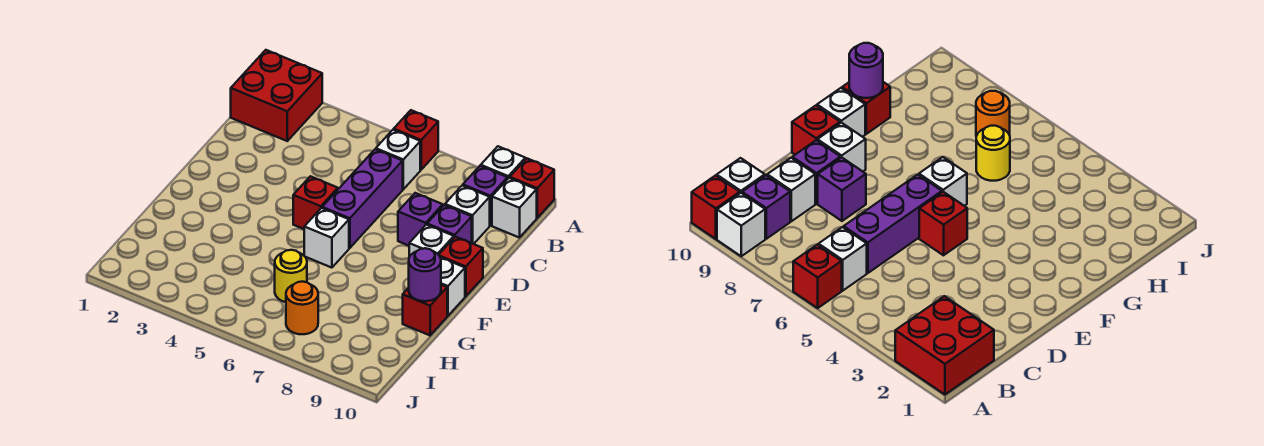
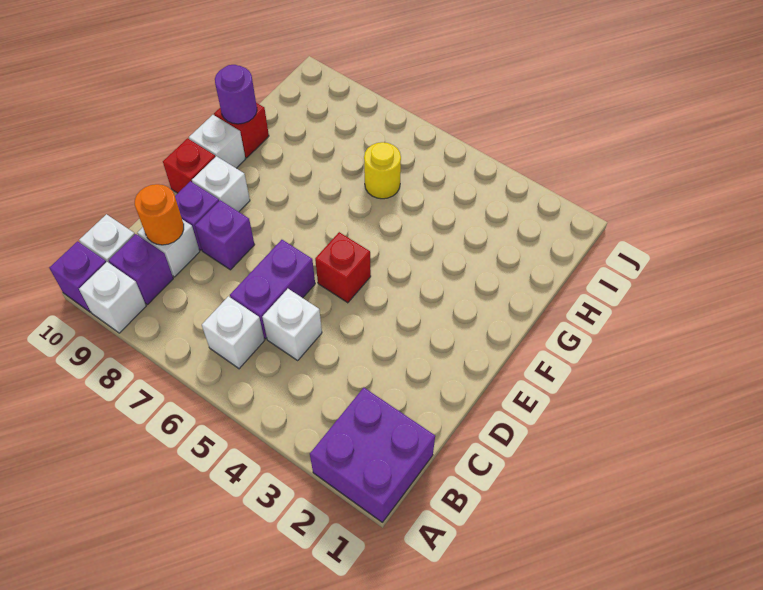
red brick A1:B2 level 1 -> purple brick A1:B2 level 1
red brick A6 level 1 -> none
red brick A10 level 1 -> purple brick A10 level 1
purple brick C6:E6 level 1 -> purple brick C6:D6 level 1
white brick F6 level 1 -> white brick C5 level 1
orange round brick I7 level 1 -> orange round brick C9 level 2

